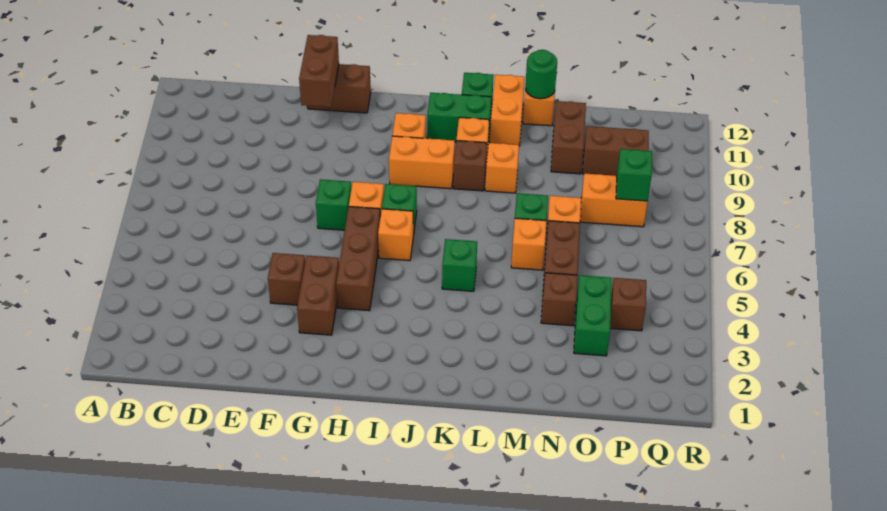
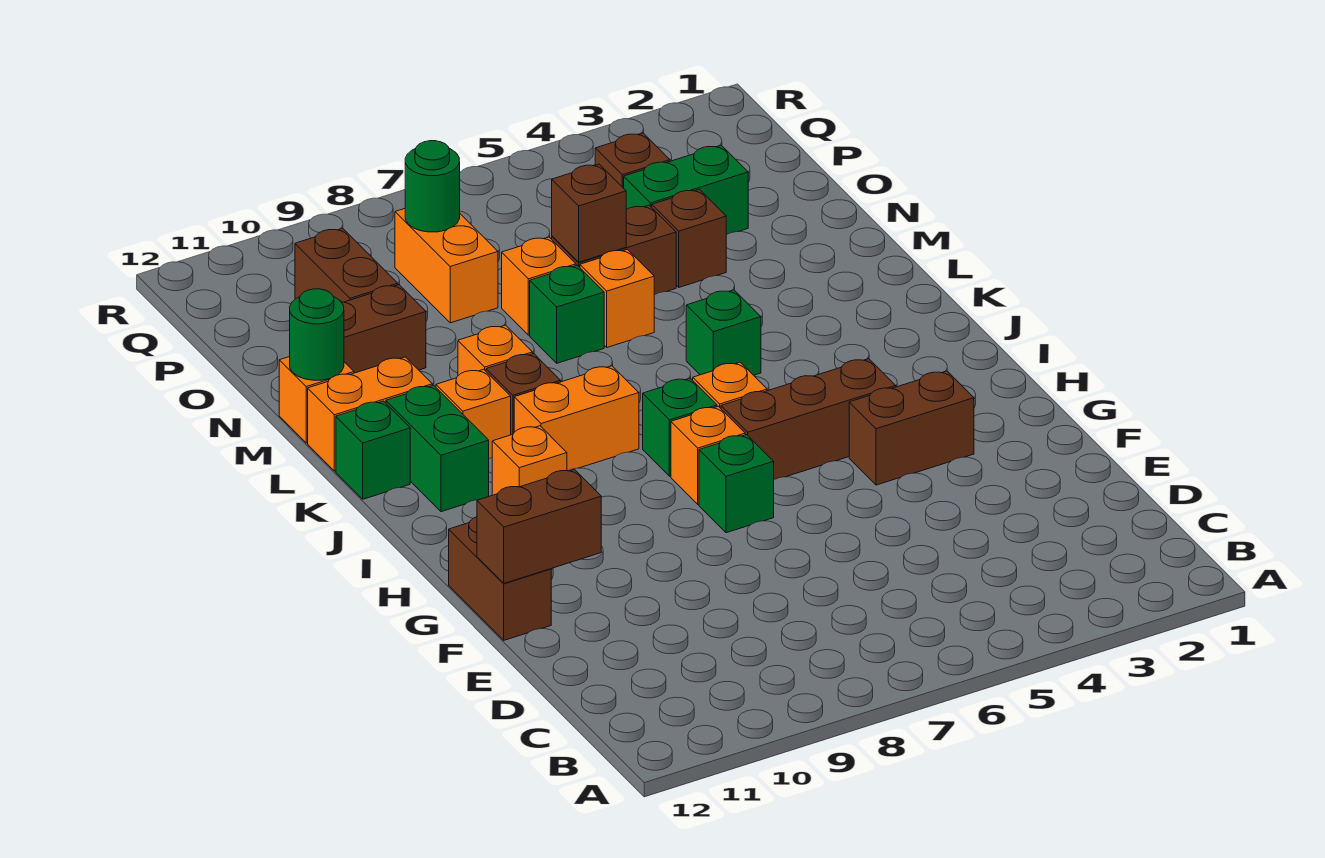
brown brick F4 level 1 -> brown brick N6 level 2
orange brick I9:J9 level 1 -> orange brick J8:J9 level 1
green brick P8 level 2 -> green round brick P8 level 2

